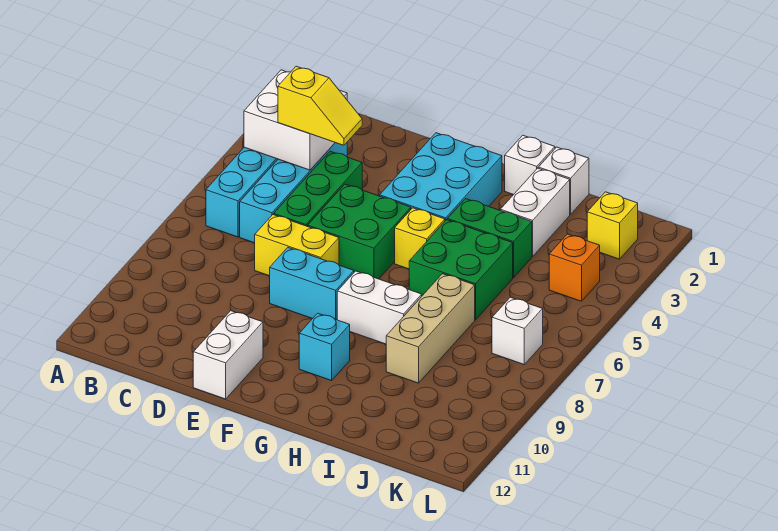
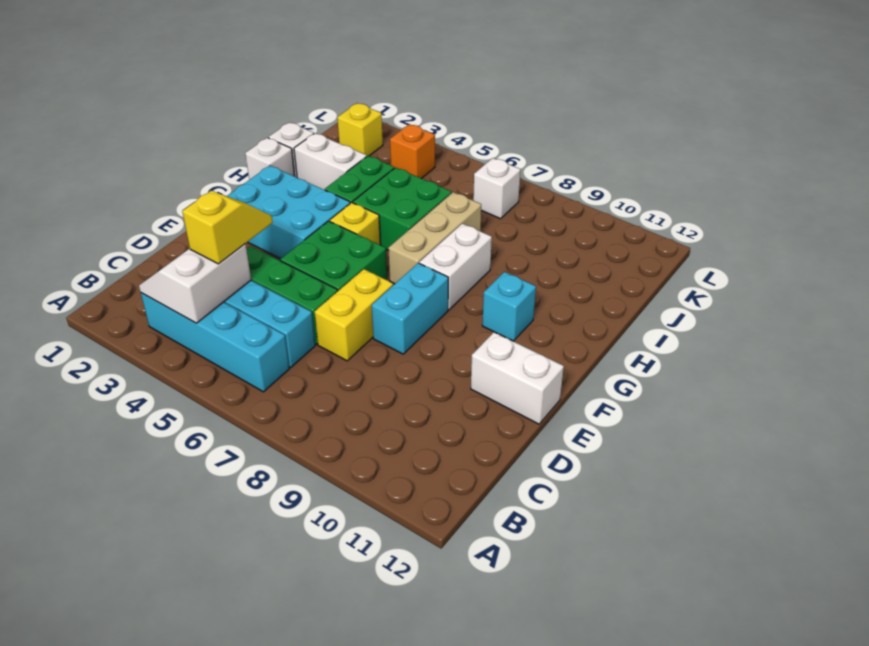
white brick B3:C4 level 2 -> white slope B3:C4 level 2 top 4
tan brick I7:I9 level 1 -> tan brick G7:I7 level 1

